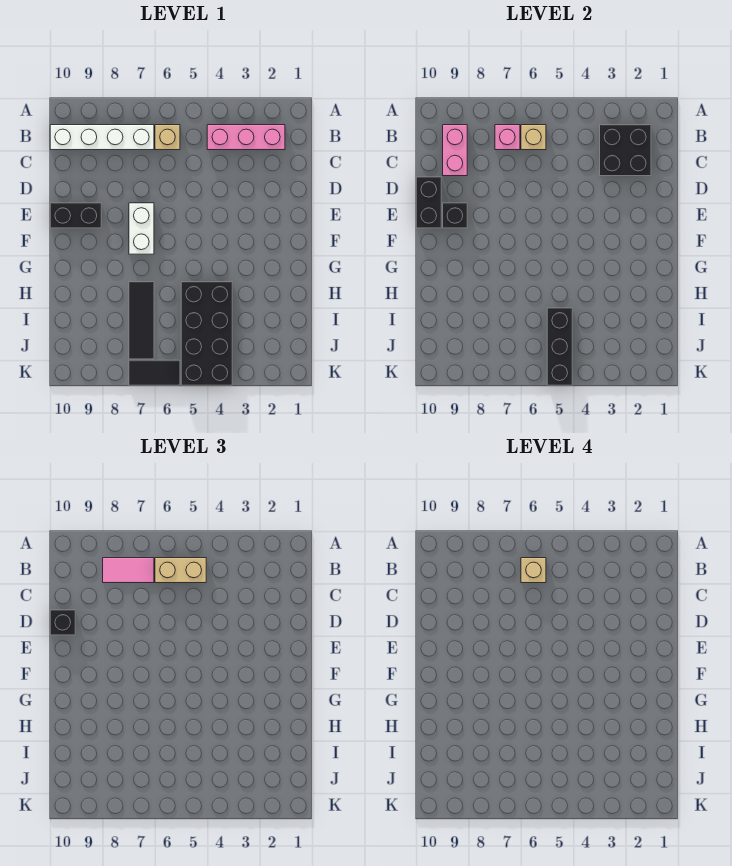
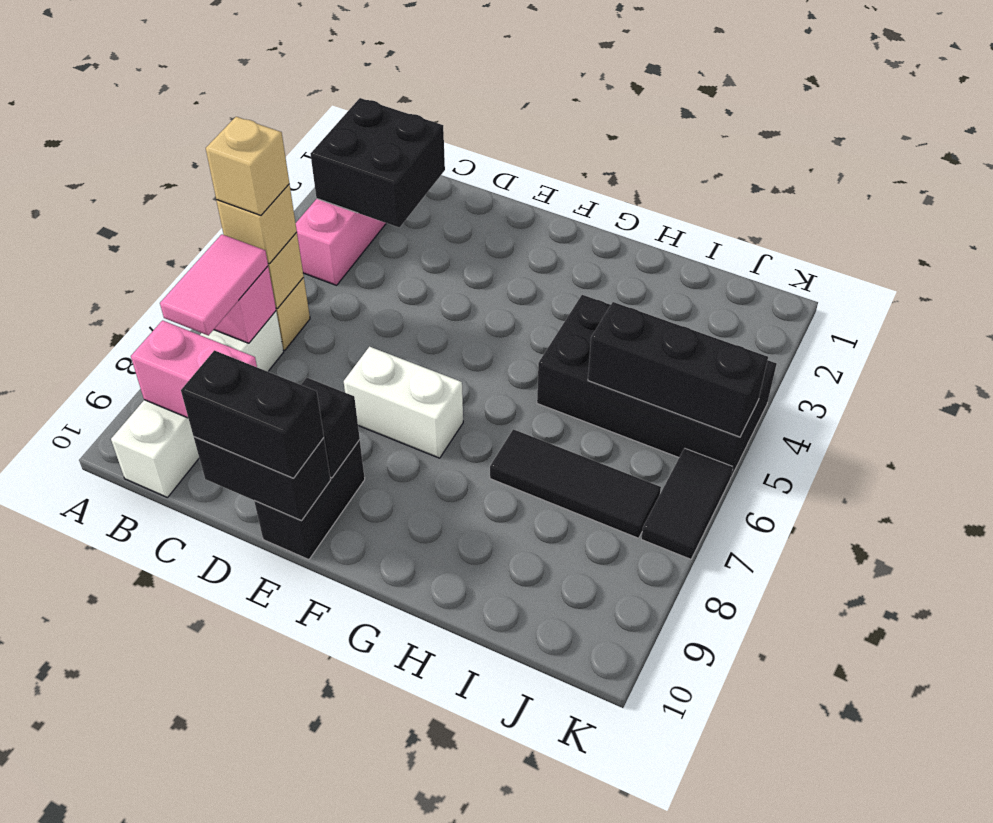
tan brick B5:B6 level 3 -> tan brick B6 level 3
black brick D10 level 3 -> black brick D10:E10 level 3

